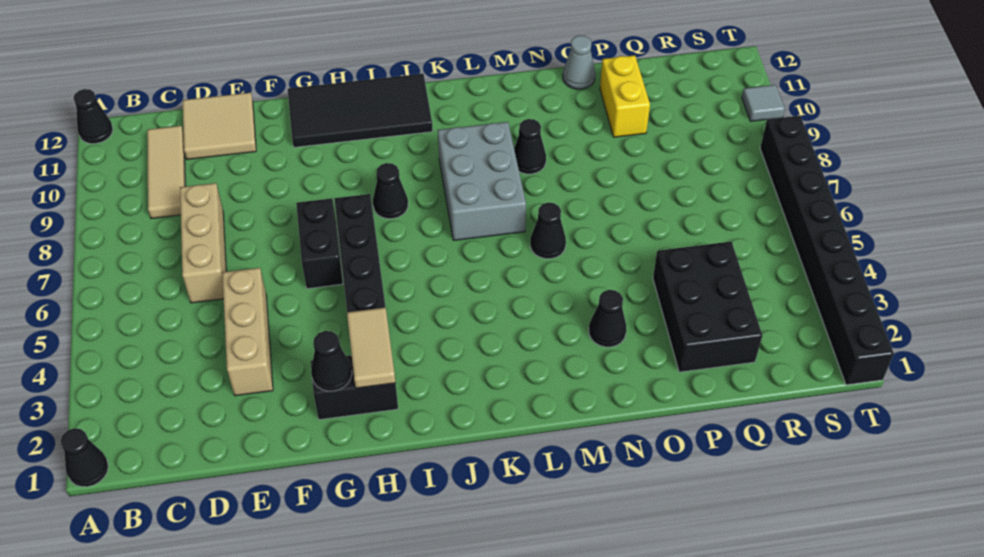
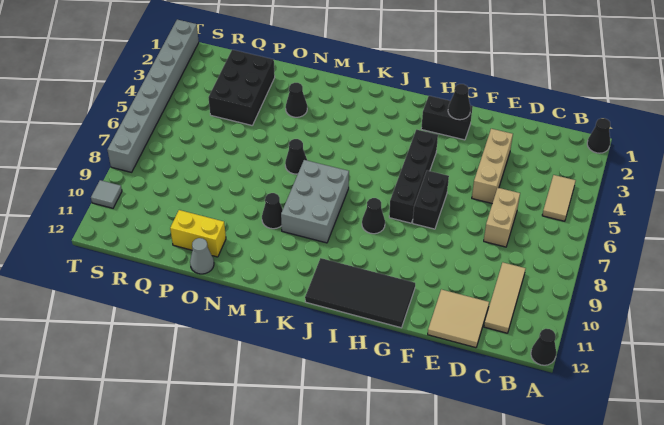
tan brick D6:D8 level 1 -> tan brick D6:D7 level 1
tan tile H2:H3 level 2 -> tan tile B4:B5 level 1
yellow brick P10:P11 level 1 -> yellow brick O11:P11 level 1
black brick T1:T8 level 1 -> grey brick T1:T8 level 1

